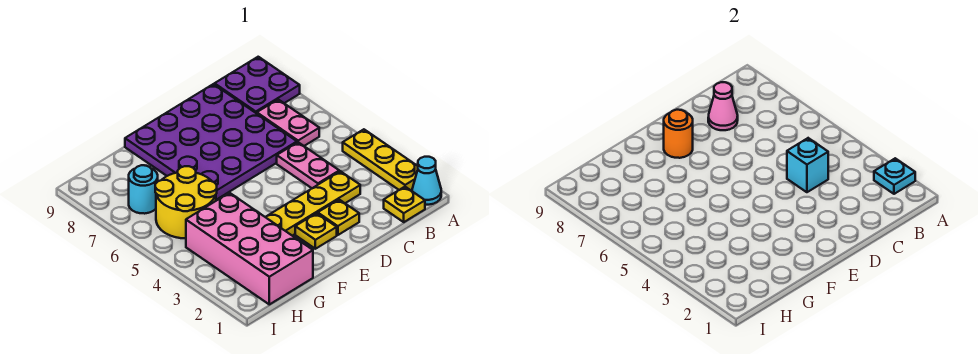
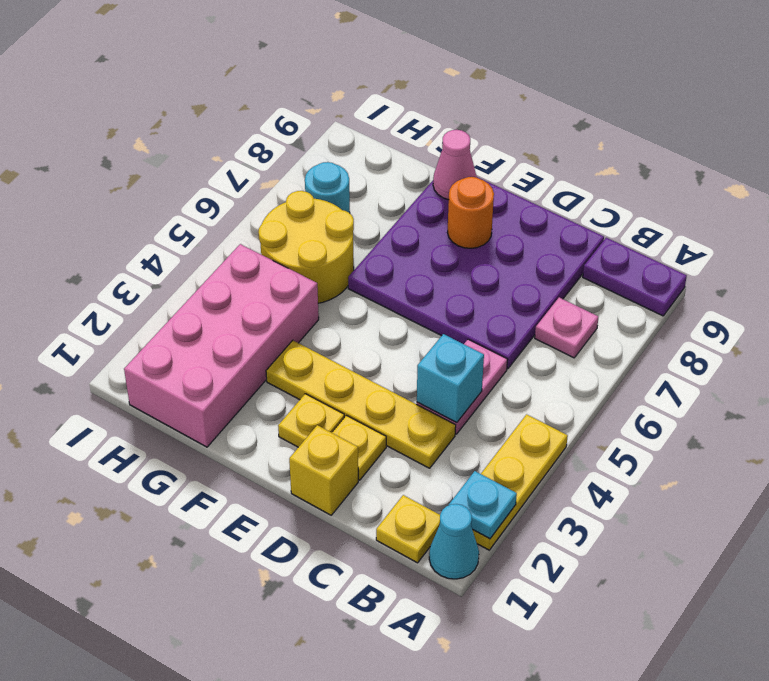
purple plate A8:B9 level 1 -> purple plate A9:B9 level 1
pink plate B6:B7 level 1 -> pink plate B7 level 1
pink cone C8 level 2 -> pink cone F9 level 2
none -> yellow brick D1 level 1

